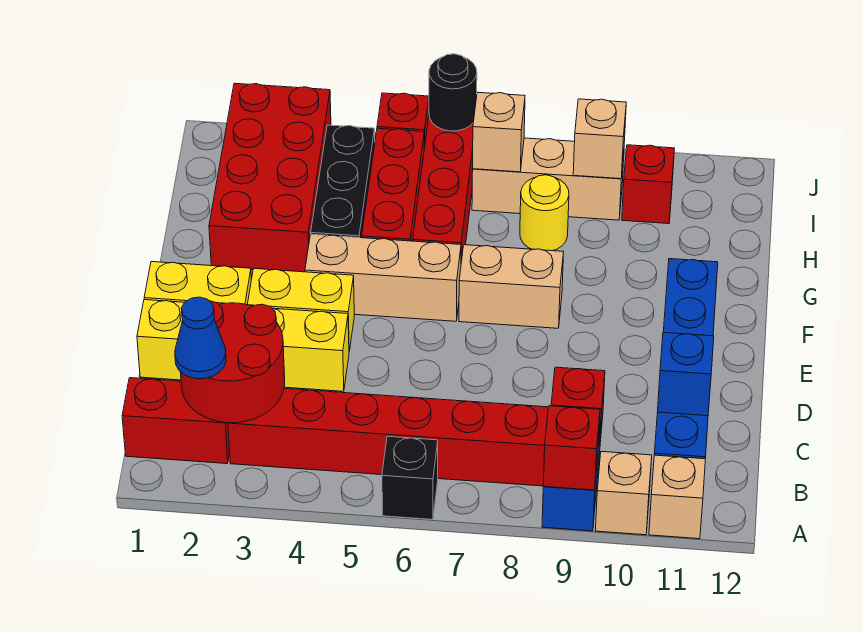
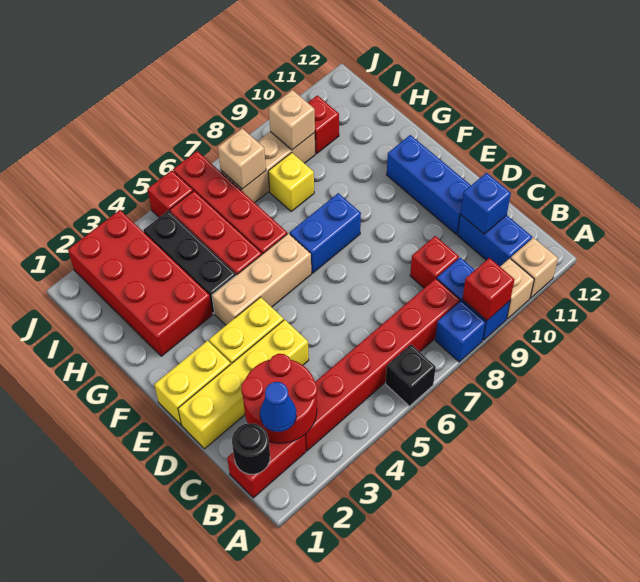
none -> blue brick A8 level 1
tan brick F7:F8 level 1 -> blue brick F7:F8 level 1
yellow round brick H8 level 1 -> yellow brick H8 level 1
black round brick J6 level 2 -> black round brick B1 level 2

